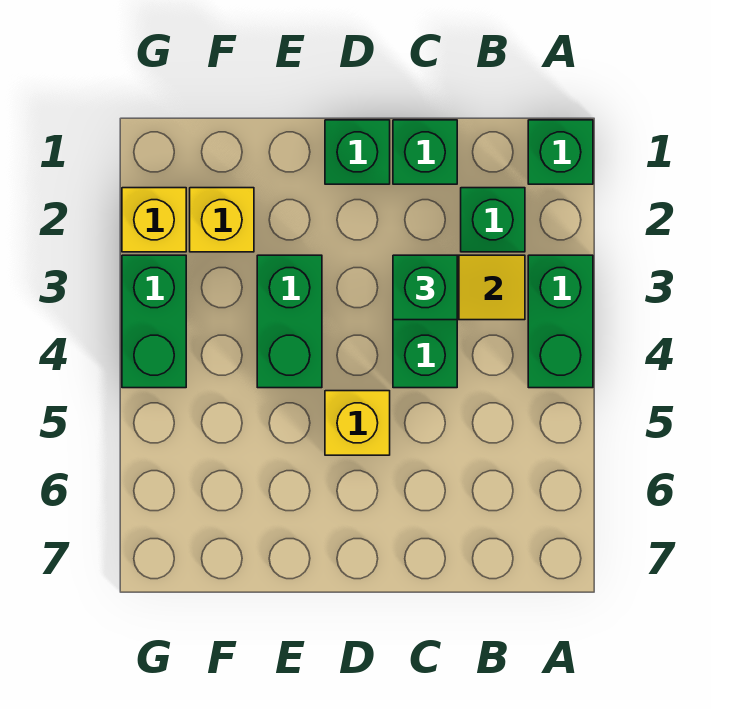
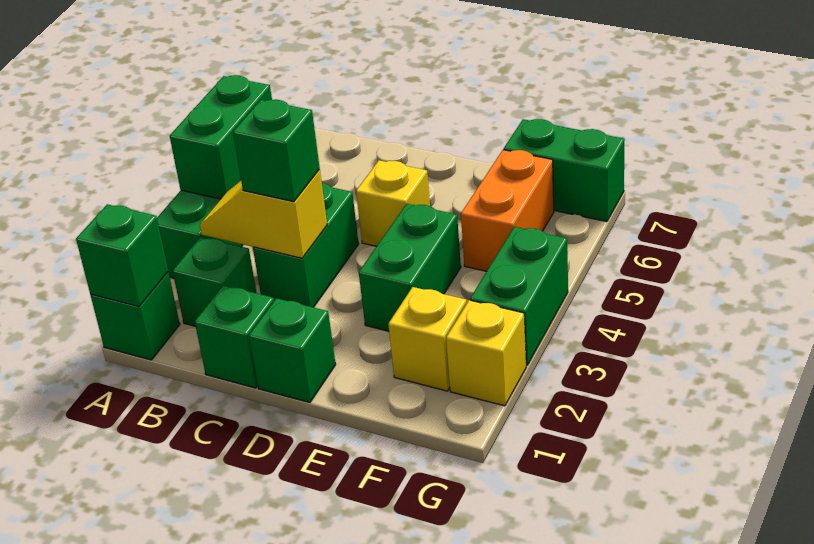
none -> green brick A1 level 2
none -> green brick A4:A5 level 2
none -> orange brick F5:F6 level 1
none -> green brick F7:G7 level 1

